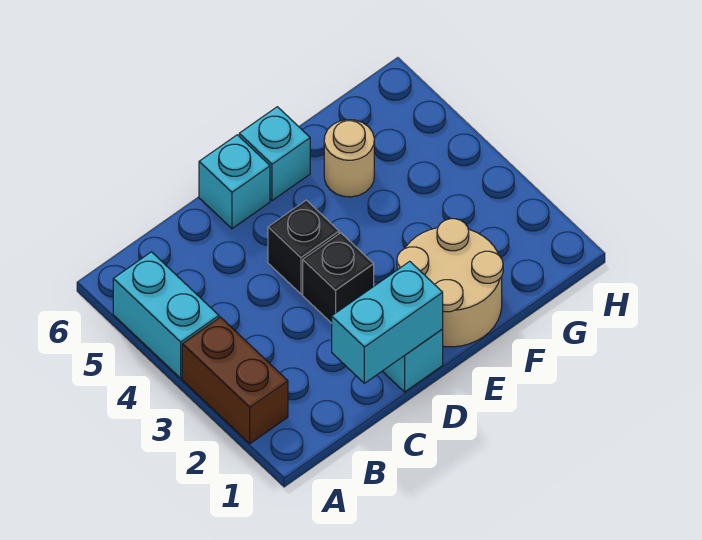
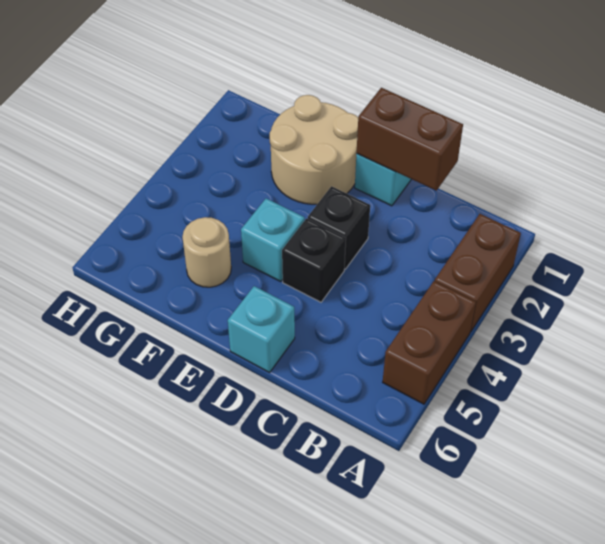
cyan brick A4:A5 level 1 -> brown brick A4:A5 level 1
cyan brick C1:D1 level 2 -> brown brick C1:D1 level 2
cyan brick E6 level 1 -> cyan brick E4 level 1

